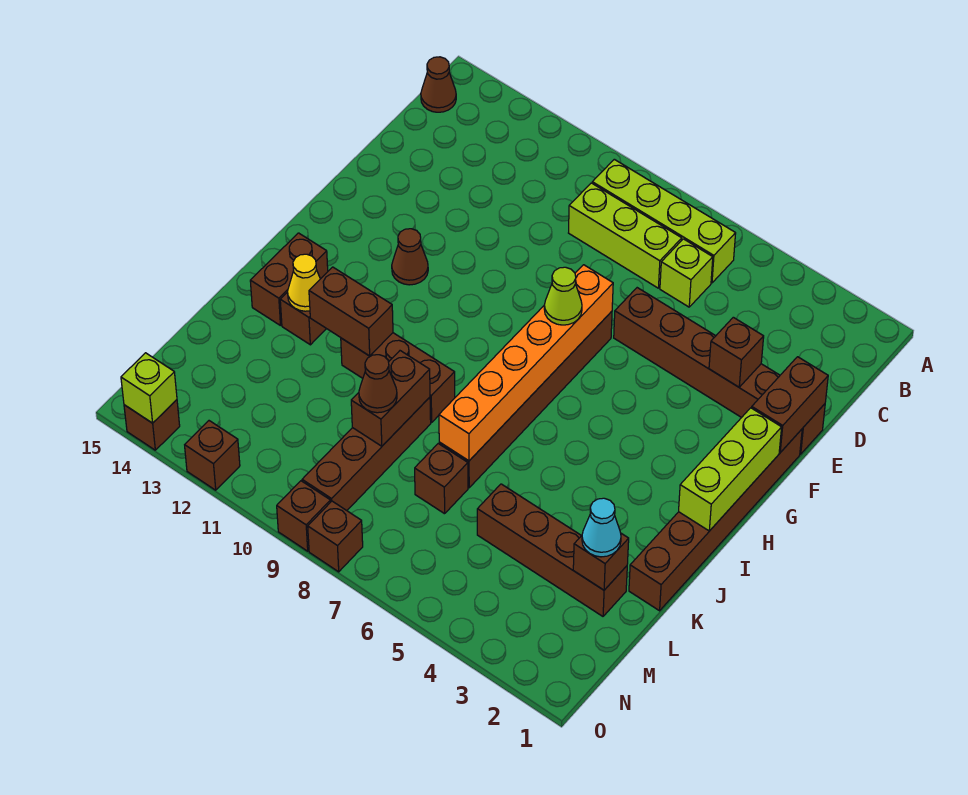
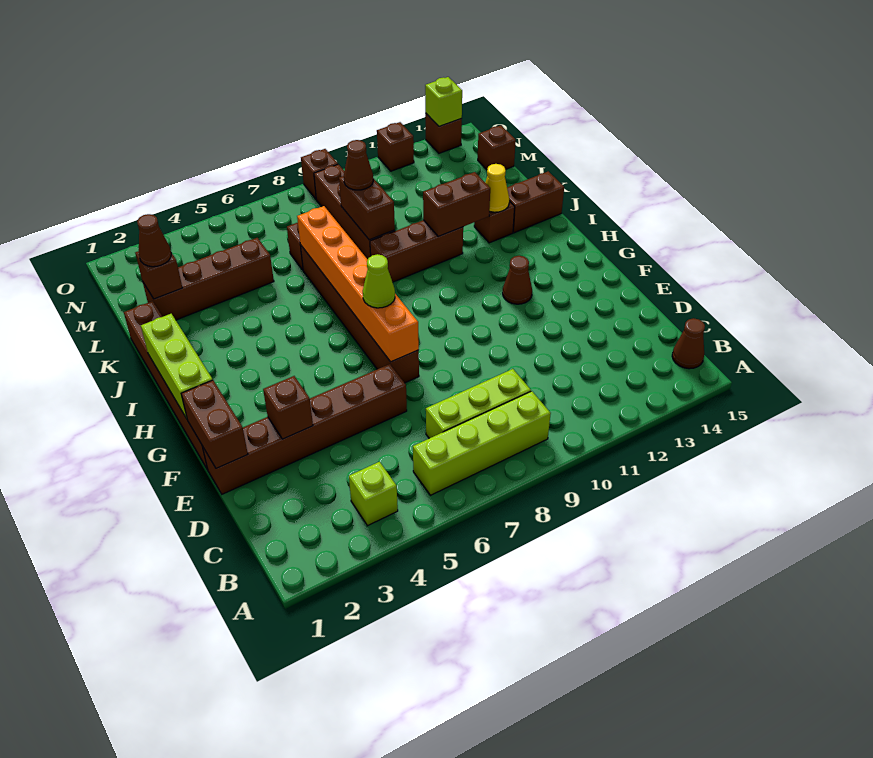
lime brick C6 level 1 -> lime brick B4 level 1
brown brick I14:J14 level 1 -> brown brick J14:J15 level 1
cyan cone L2 level 3 -> brown cone L2 level 3
brown brick O8 level 1 -> brown brick M15 level 1

